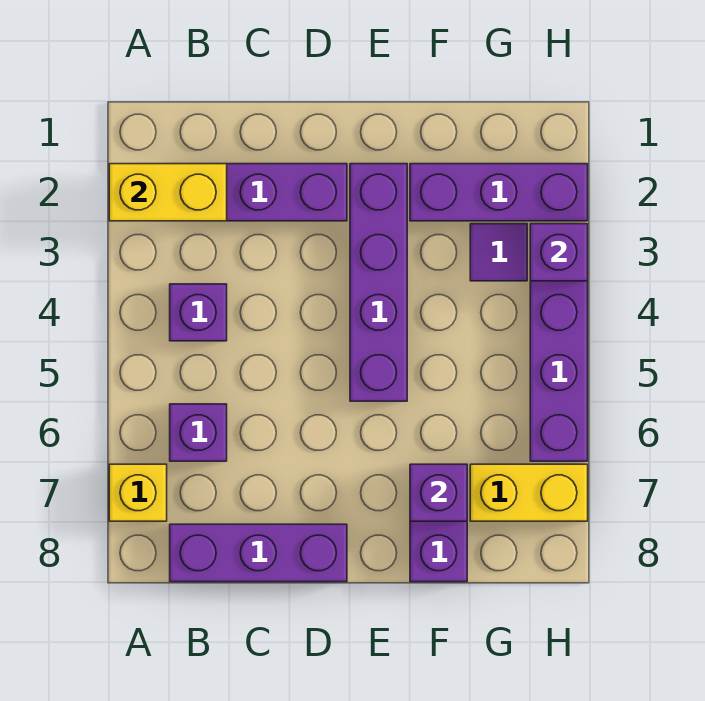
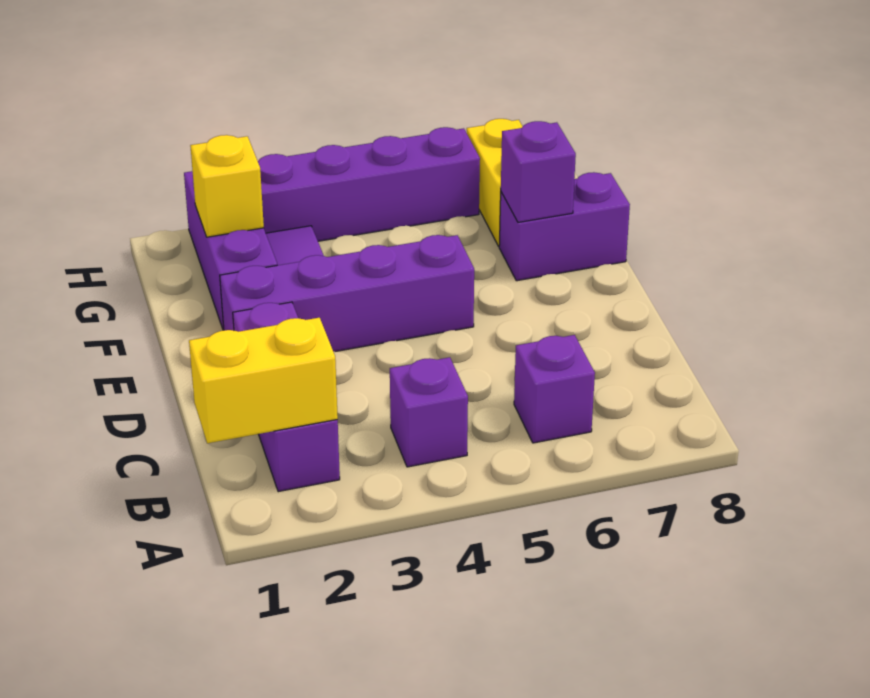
yellow brick A2:B2 level 2 -> yellow brick B1:B2 level 2
yellow brick A7 level 1 -> yellow brick G2 level 2
purple brick B8:D8 level 1 -> none
purple brick H3 level 2 -> none

